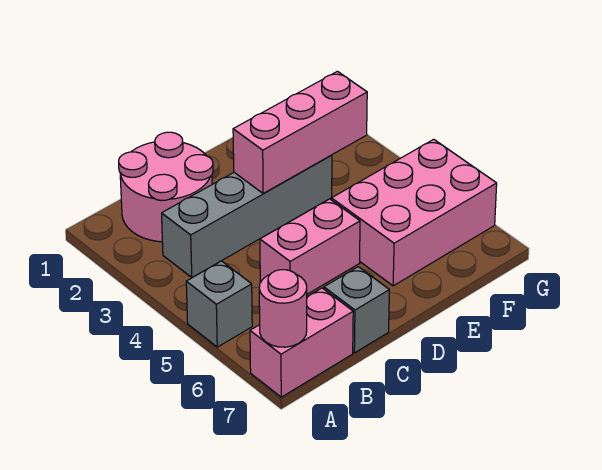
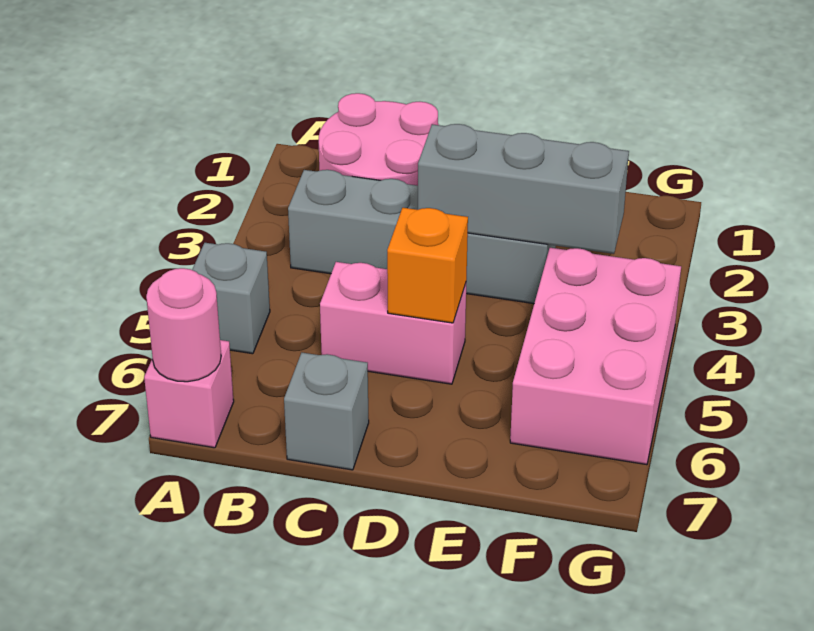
pink brick A7:B7 level 1 -> pink brick A7 level 1
pink brick D3:F3 level 2 -> grey brick D3:F3 level 2
none -> orange brick D5 level 2
pink brick E5:G6 level 1 -> pink brick F4:G6 level 1

